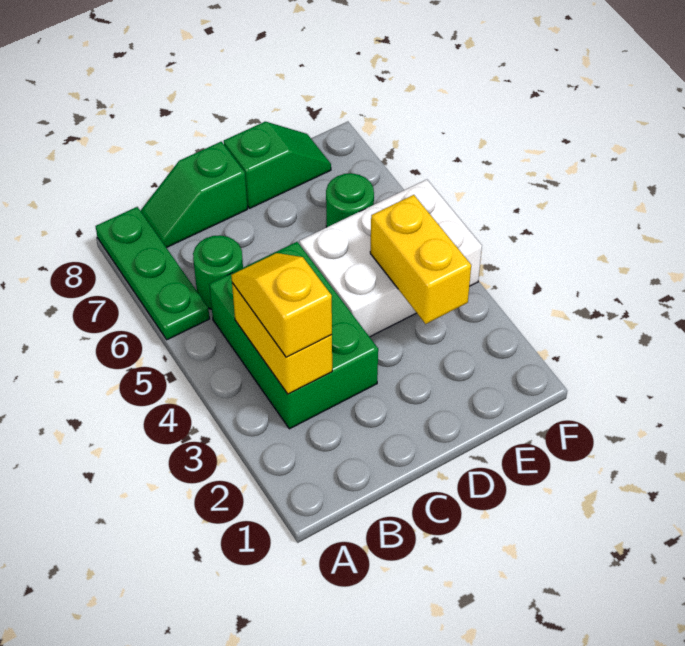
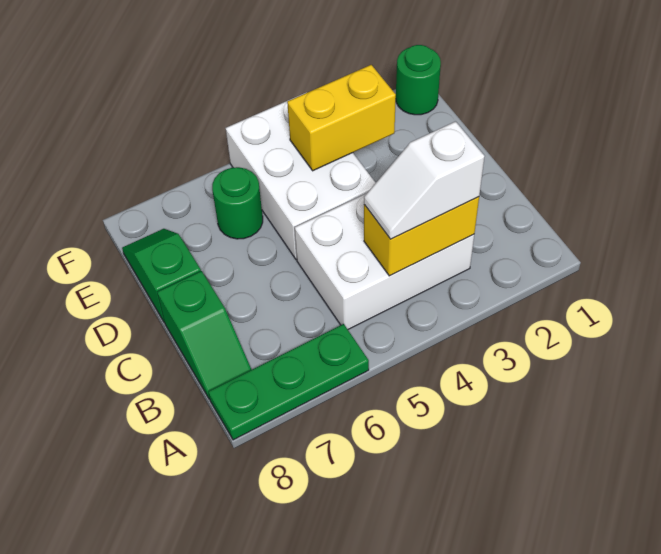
green brick B3:C5 level 1 -> white brick B3:C5 level 1
yellow slope B3:B4 level 3 top 3 -> white slope B3:B4 level 3 top 3
green round brick B6 level 1 -> green round brick F1 level 1

